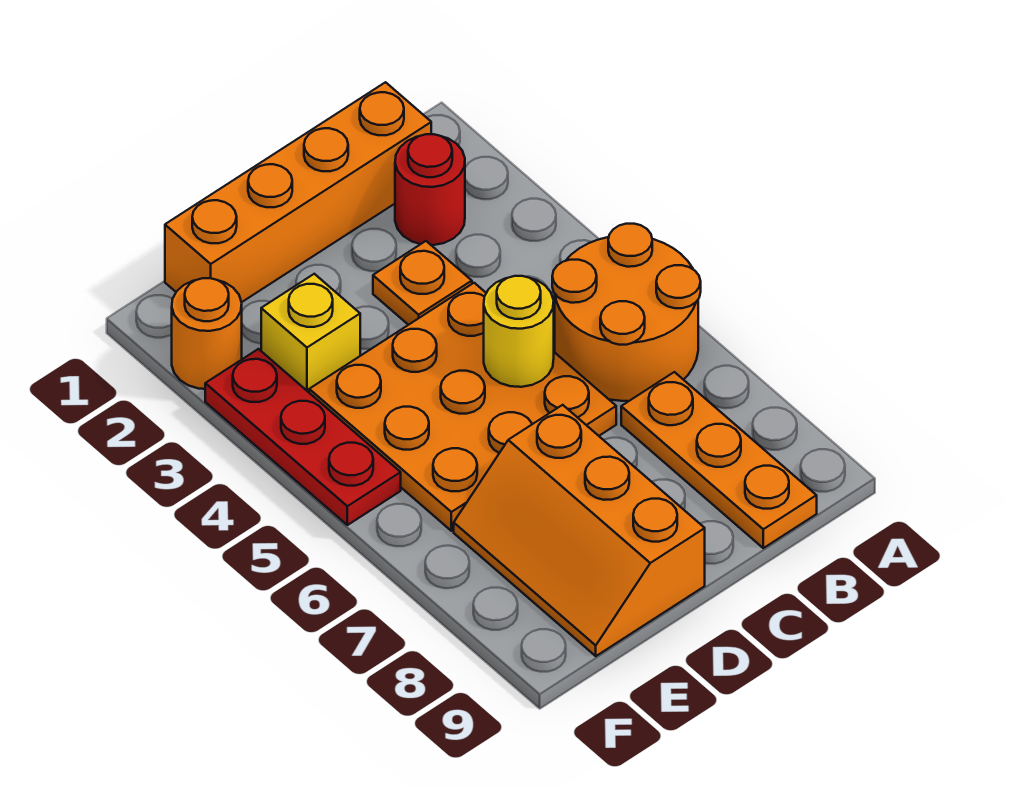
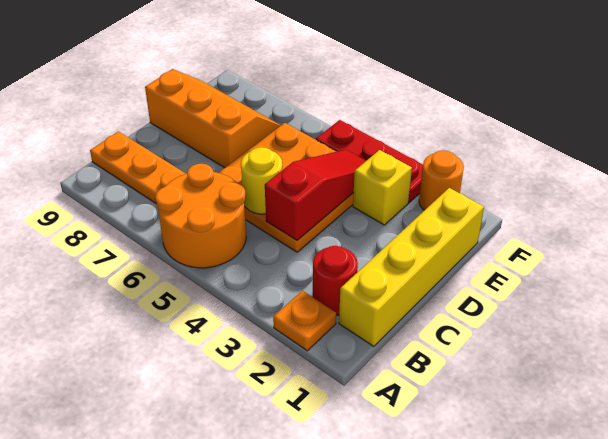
orange brick B1:E1 level 1 -> yellow brick B1:E1 level 1
orange plate C3 level 1 -> orange plate A2 level 1
none -> red slope C4:E4 level 2 top C

